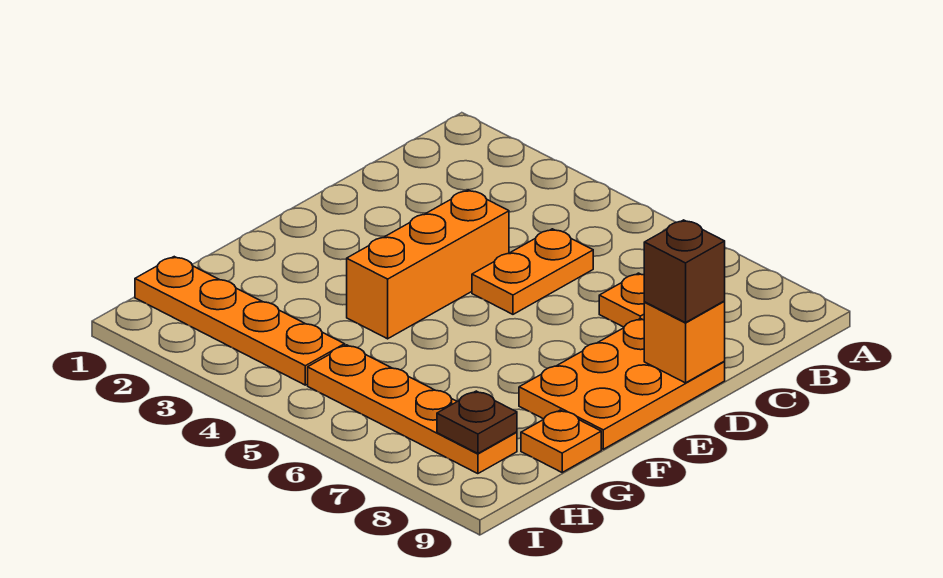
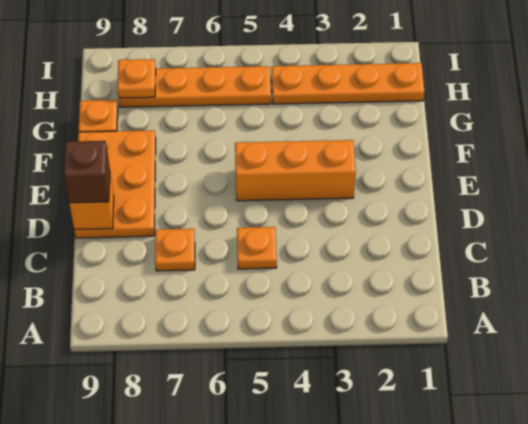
orange plate C5:D5 level 1 -> orange plate C5 level 1
orange brick D4:F4 level 1 -> orange brick E3:E5 level 1
brown plate H8 level 2 -> orange plate H8 level 2

